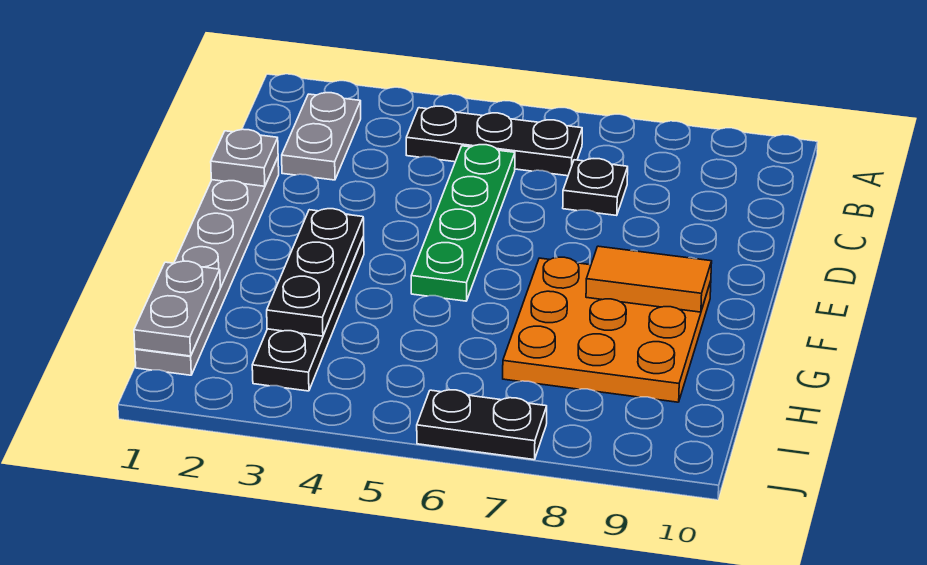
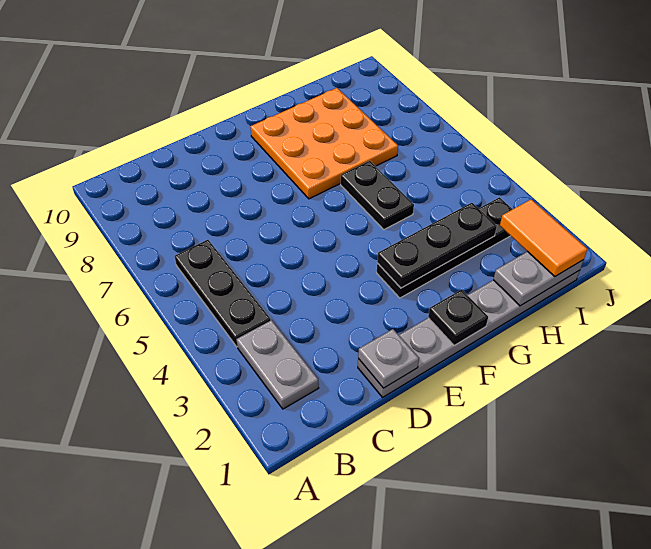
grey plate B2:C2 level 1 -> grey plate B2:B3 level 1
green plate C5:F5 level 1 -> none
black plate C7 level 1 -> black plate F1 level 2
orange tile F8:F9 level 2 -> orange tile I1:I2 level 3
black plate J6:J7 level 1 -> black plate G5:G6 level 1

